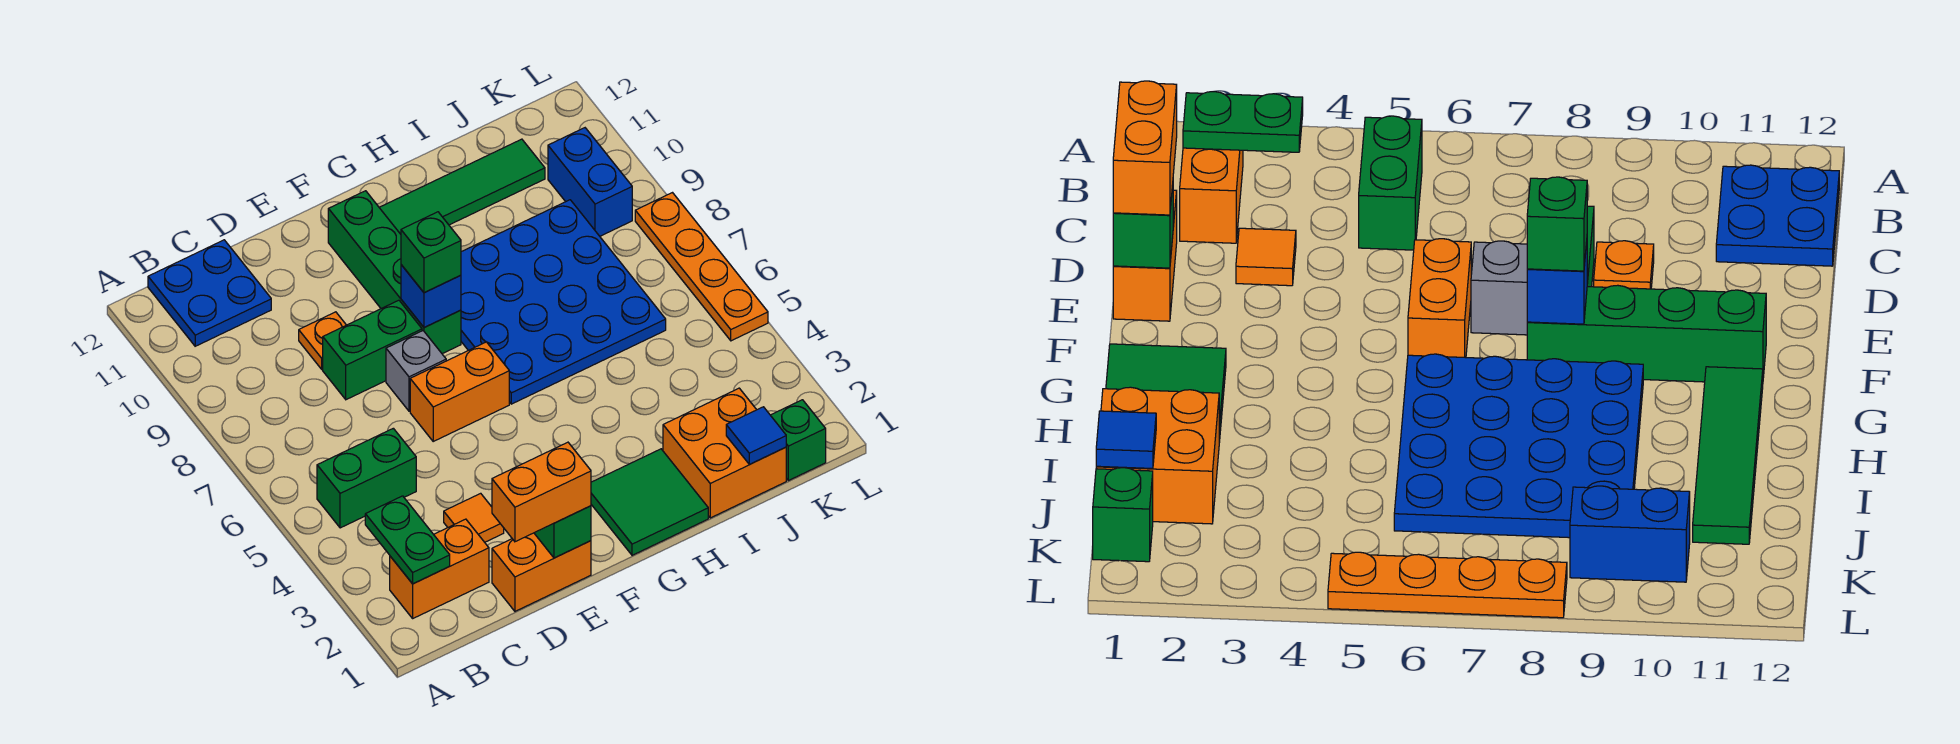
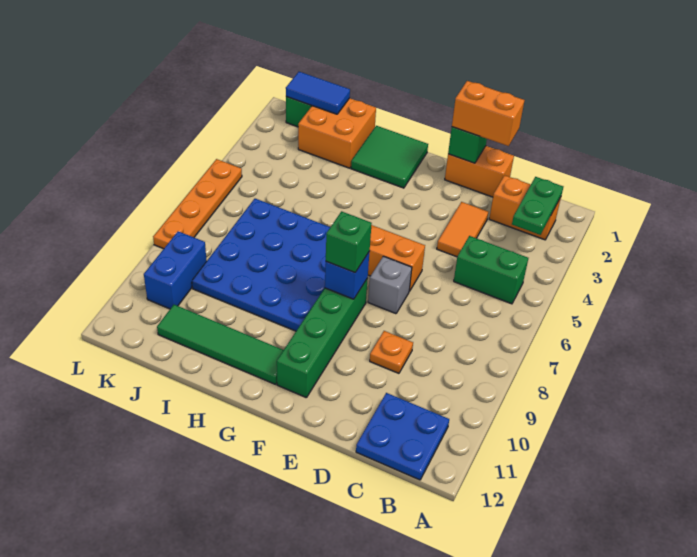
orange tile D3 level 1 -> orange tile D3:D4 level 1
green brick D8:E8 level 1 -> none
blue tile J1 level 2 -> blue tile J1:K1 level 2

